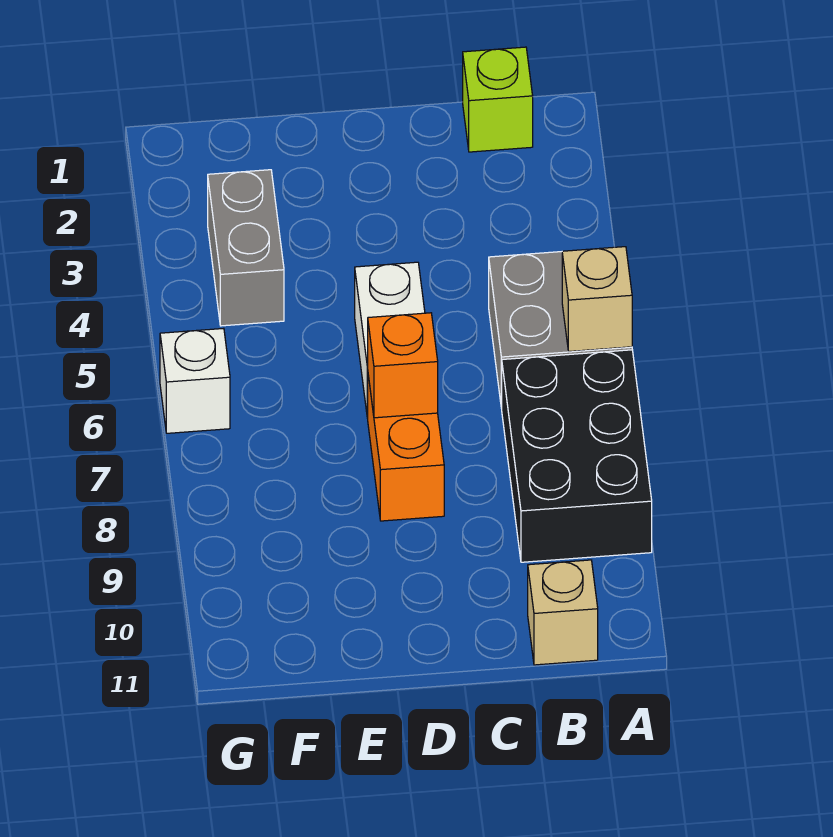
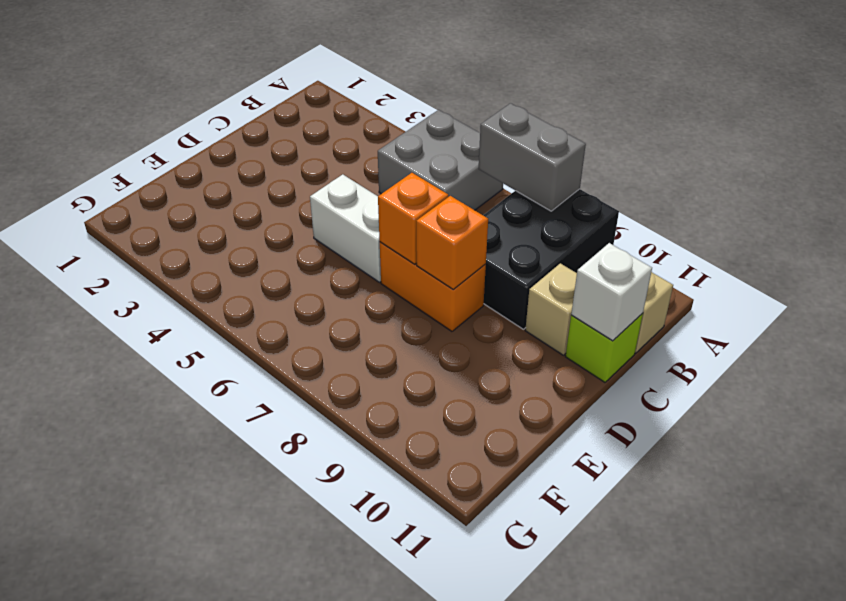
tan brick A6 level 2 -> tan brick C10 level 1
black brick A7:B9 level 1 -> black brick A8:C9 level 1
lime brick B1 level 1 -> lime brick C11 level 1
none -> orange brick D8 level 2
grey brick F3:F4 level 1 -> grey brick A7:A8 level 2
white brick G6 level 1 -> white brick C11 level 2

